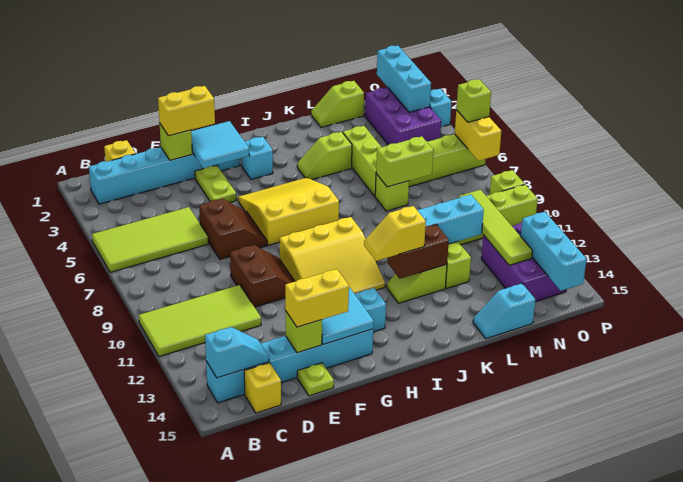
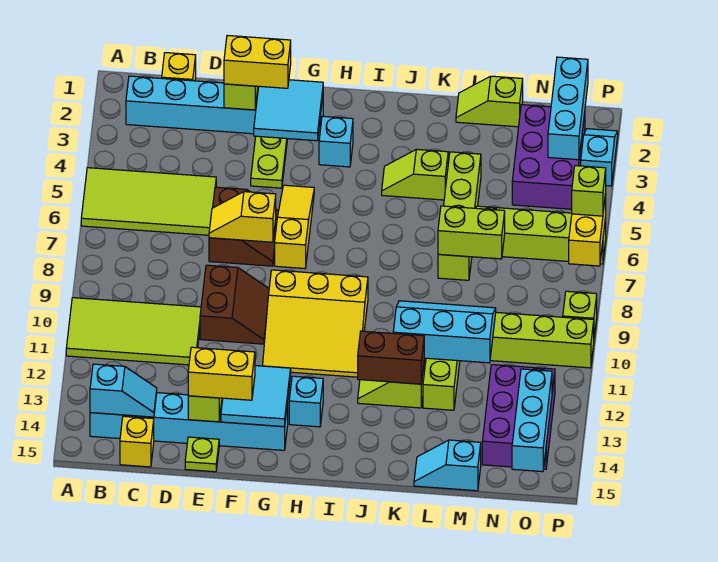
yellow slope G5:I7 level 1 top 7 -> yellow slope G5:G7 level 1 top 7
yellow slope I12:J12 level 3 top J -> yellow slope E7:F7 level 2 top F
lime tile N10:N13 level 2 -> none

